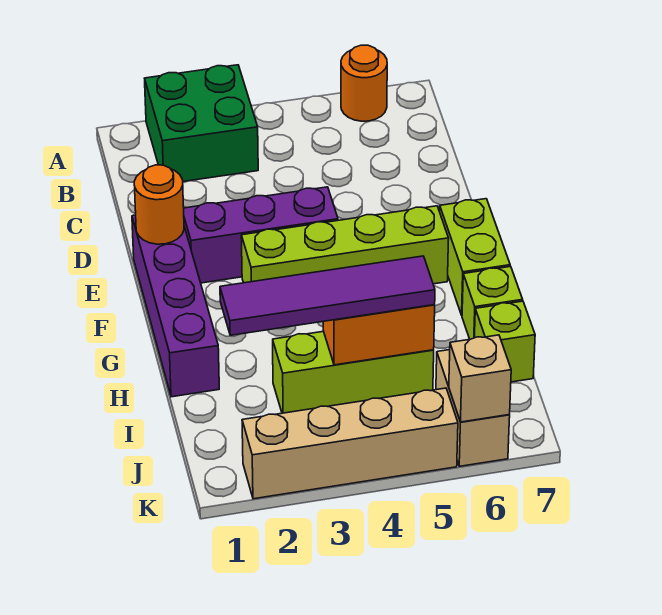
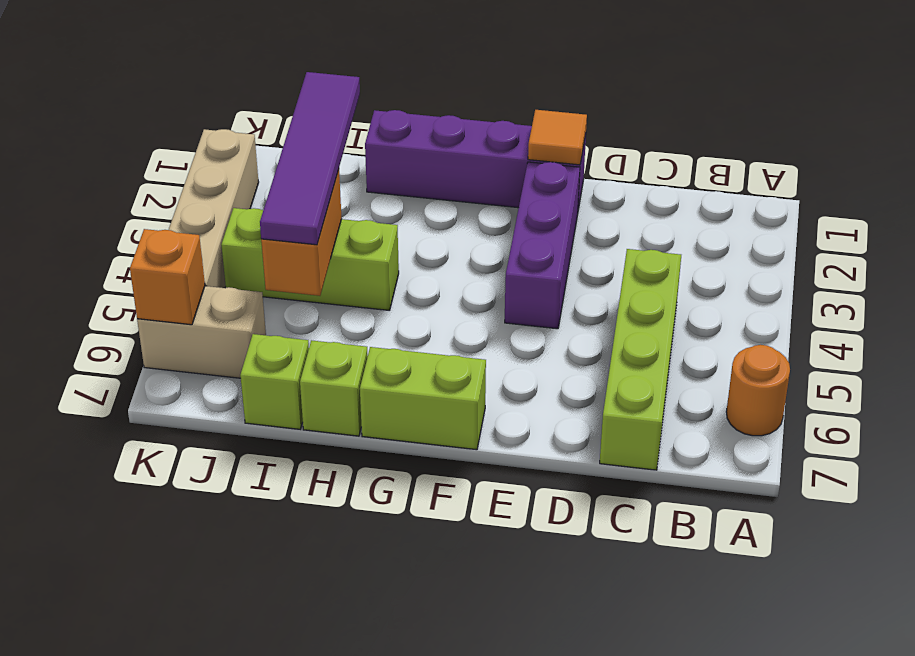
green brick A2:B3 level 1 -> none
orange round brick E1 level 2 -> orange tile E1 level 2
lime brick F3:F6 level 1 -> lime brick C4:C7 level 1
lime brick I3:I5 level 1 -> lime brick H4:J4 level 1
tan brick K6 level 2 -> orange brick K6 level 2

